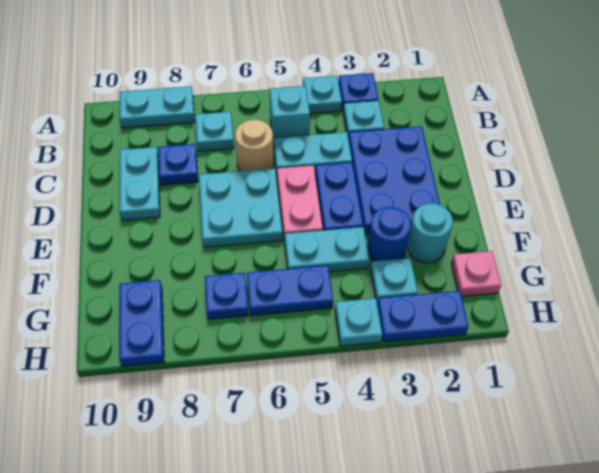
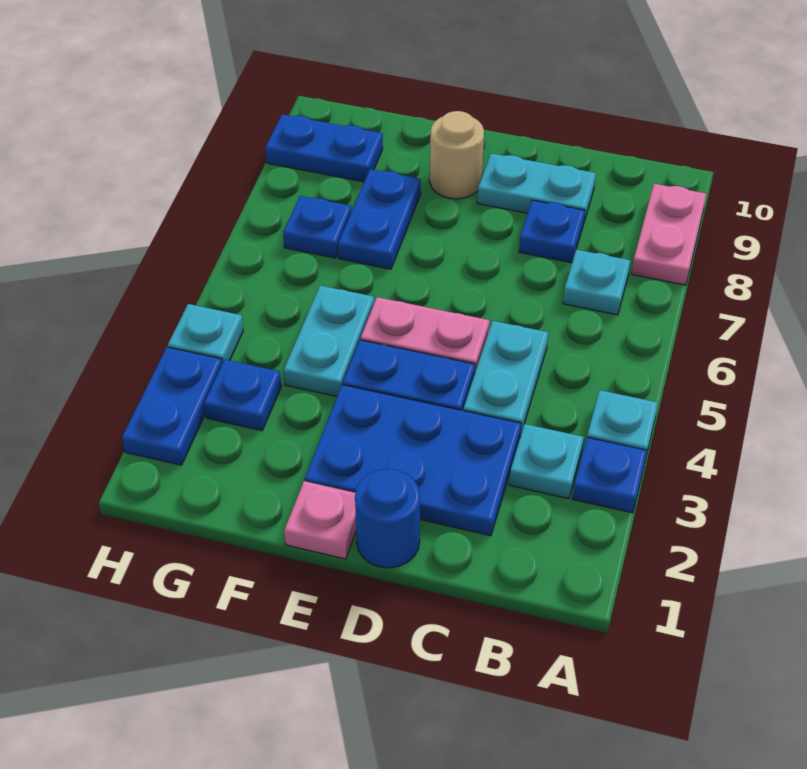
cyan plate A8:A9 level 1 -> pink plate A8:A9 level 1
cyan brick B5 level 1 -> none
tan round brick C6 level 1 -> tan round brick E9 level 1
cyan plate D6:E7 level 1 -> none
cyan round brick F2 level 1 -> none
blue round brick F3 level 1 -> blue round brick D1 level 1
pink plate G1 level 1 -> pink plate E1 level 1
cyan plate G3 level 1 -> blue plate G3 level 1
blue plate G5:G6 level 1 -> blue plate F7:F8 level 1

